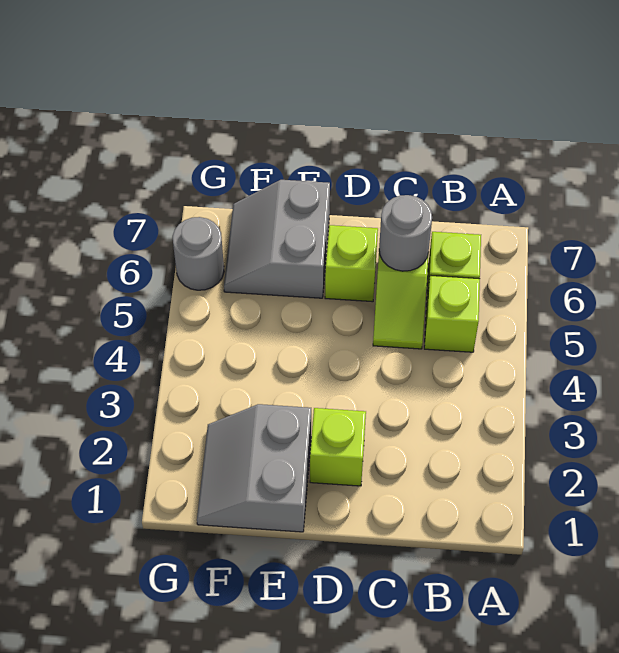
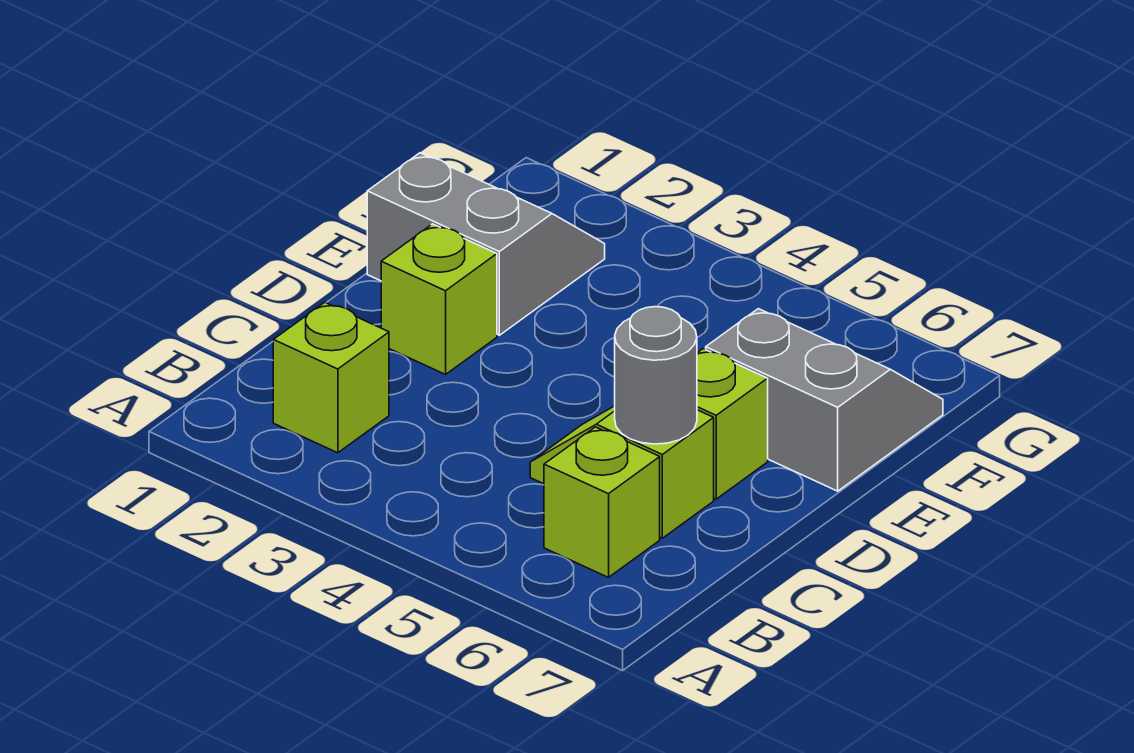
lime brick B5 level 1 -> lime brick B2 level 1
grey round brick G6 level 1 -> none

